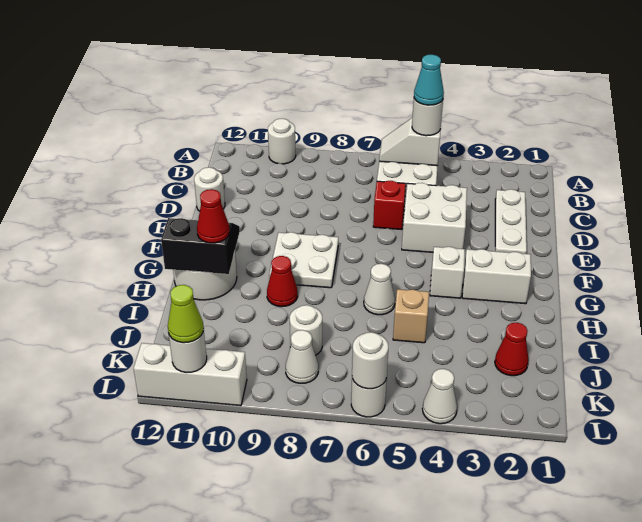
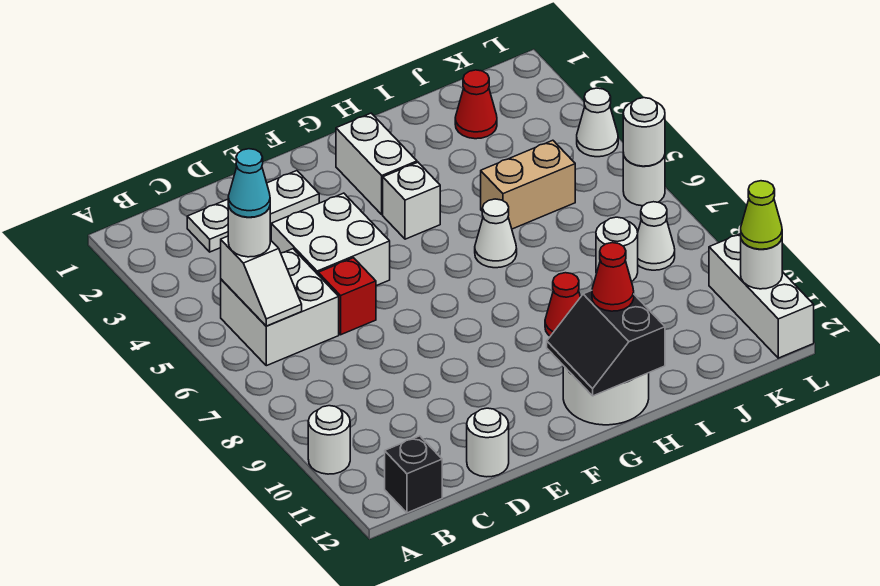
none -> black brick B12 level 1
white plate F8:G9 level 1 -> none
tan brick I5 level 1 -> tan brick I5:J5 level 1

